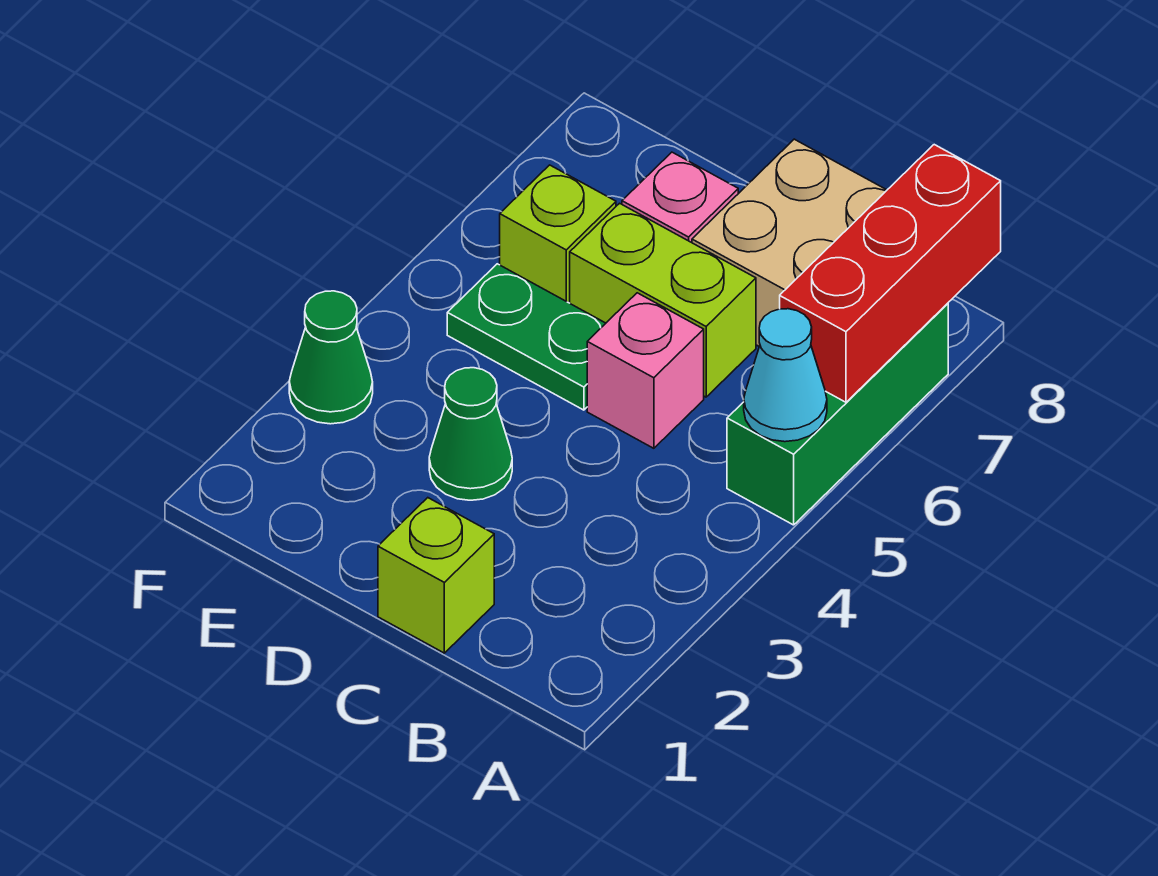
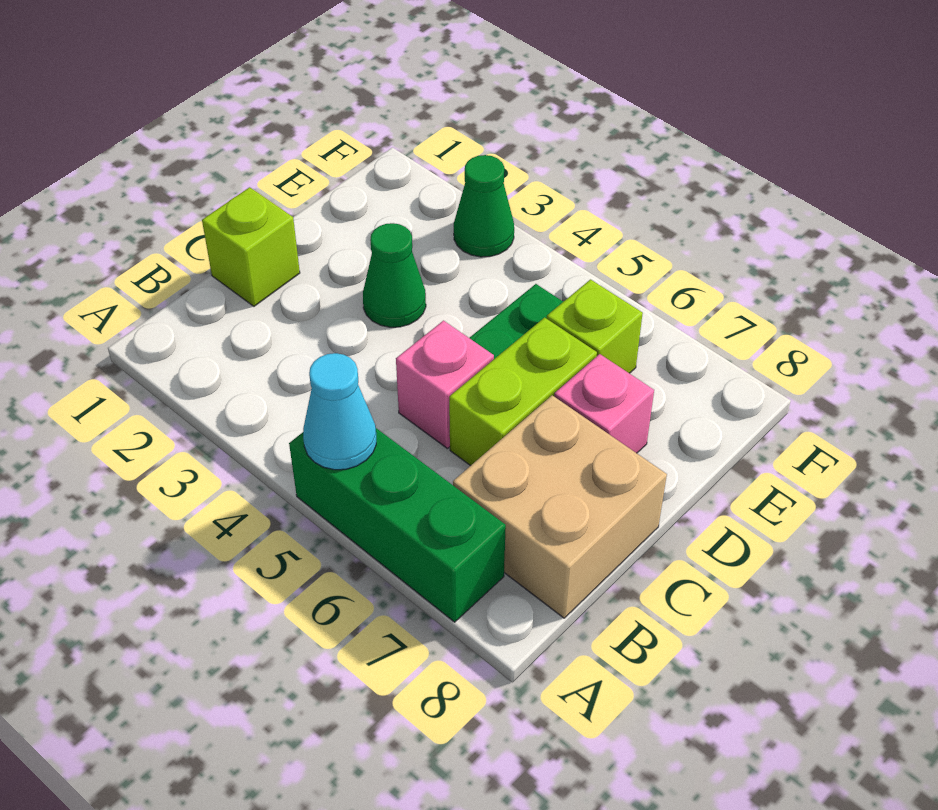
red brick A6:A8 level 2 -> none

